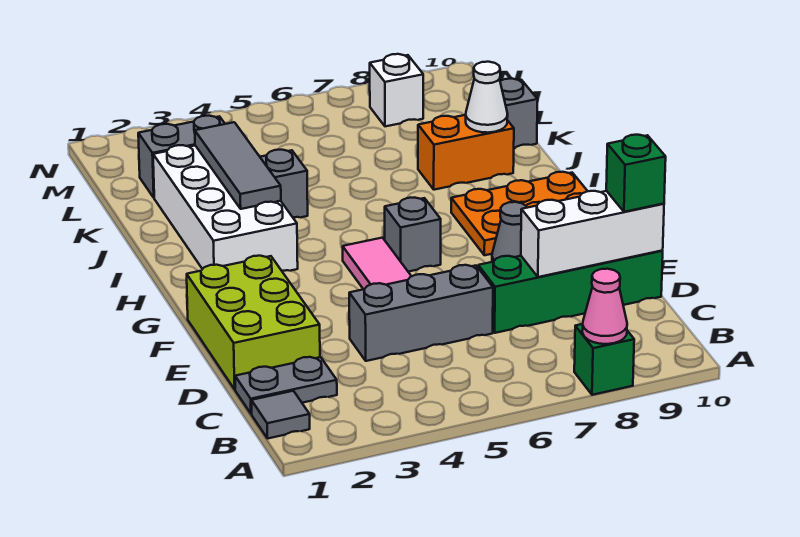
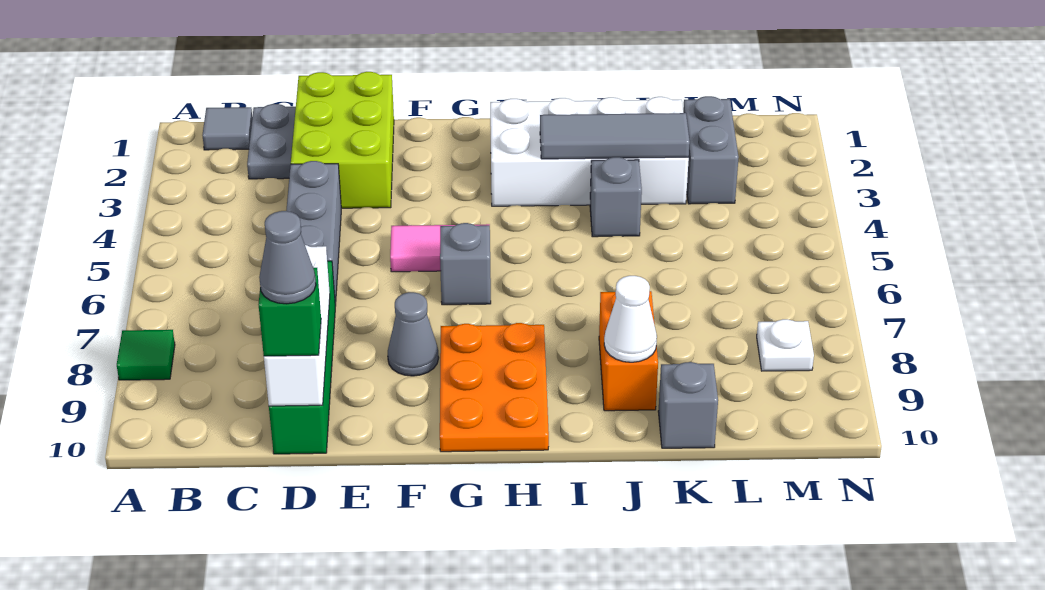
green brick A8 level 1 -> green tile A8 level 1
pink cone A8 level 2 -> none
lime brick D1:F2 level 1 -> lime brick D1:E3 level 1
none -> grey cone D10 level 4
white brick M8 level 1 -> white plate M8 level 1

